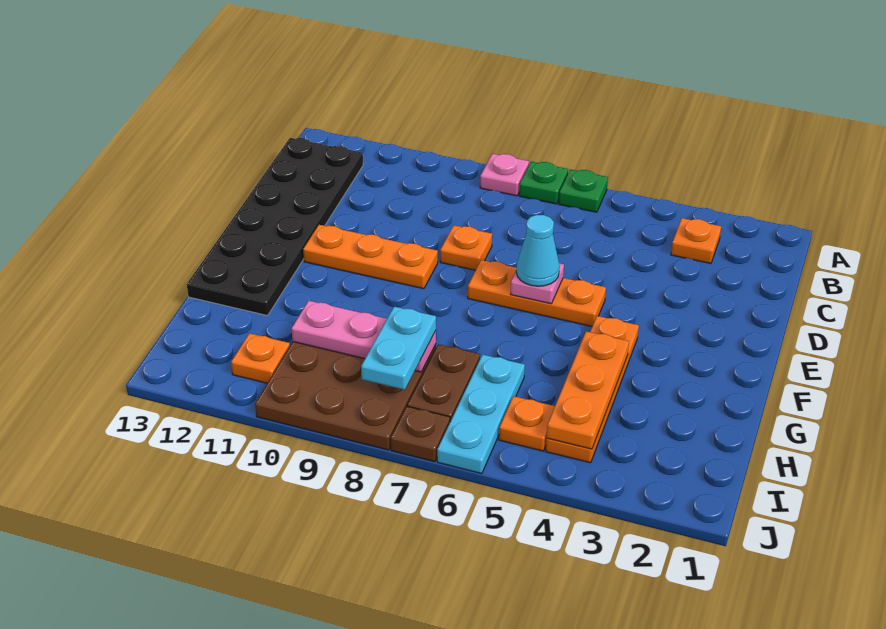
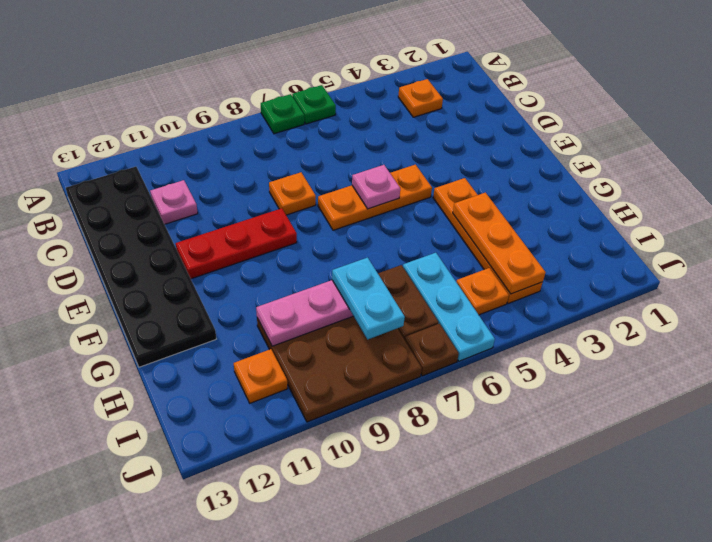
pink plate A8 level 1 -> pink plate C11 level 1
cyan cone E6 level 3 -> none
orange plate E9:E11 level 1 -> red plate E9:E11 level 1

